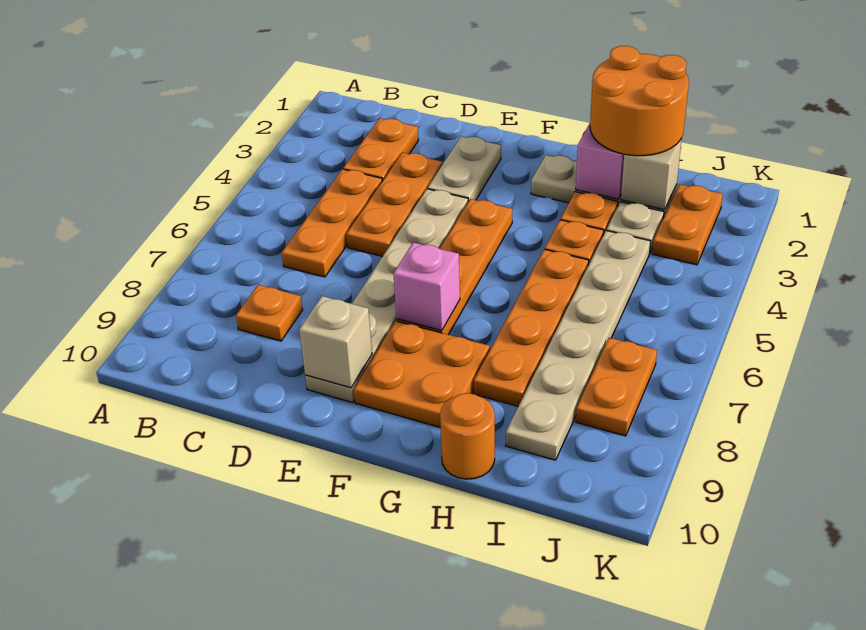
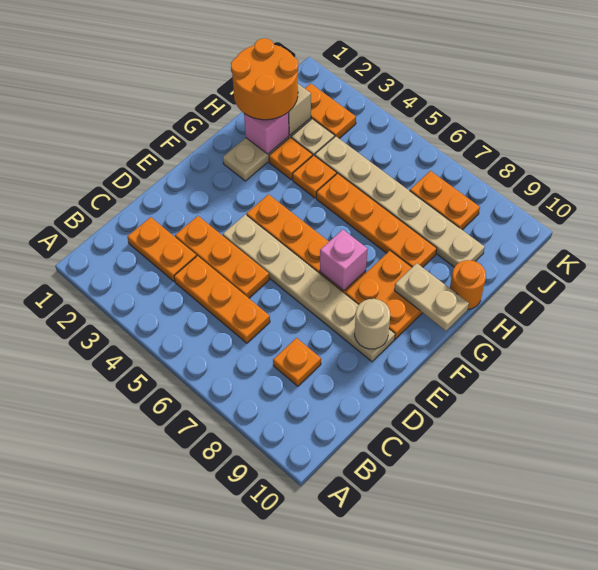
tan plate E2:E3 level 1 -> tan plate G9:G10 level 2
tan brick E9 level 2 -> tan round brick E9 level 2

